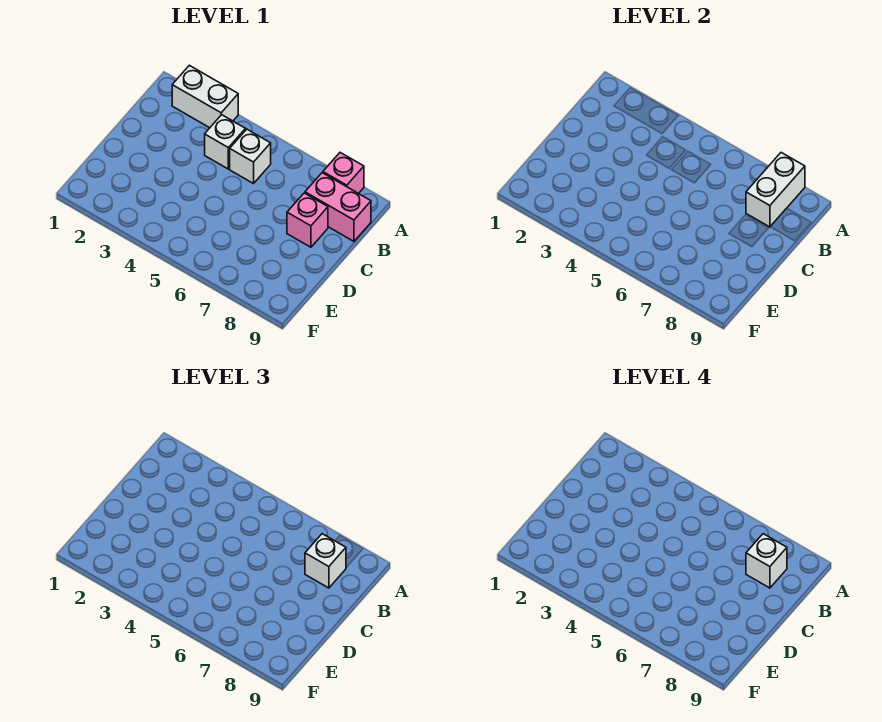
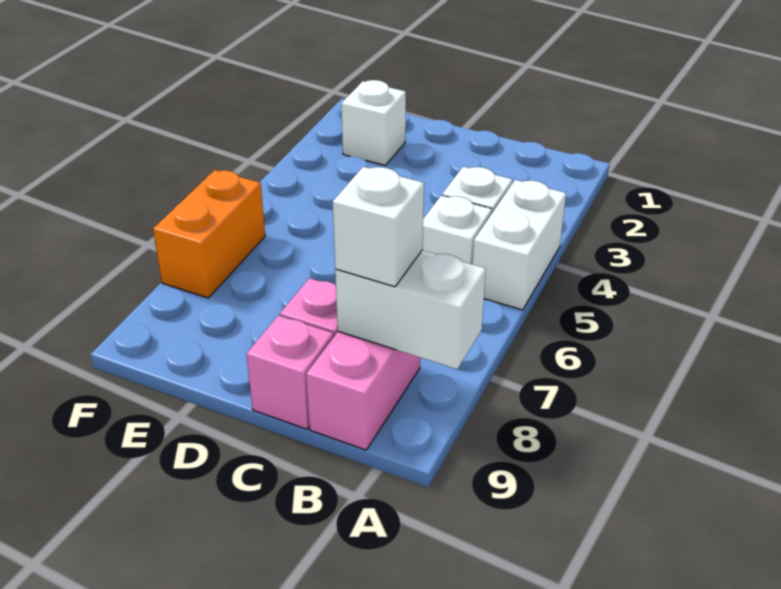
white brick A2:A3 level 1 -> white brick A4:A5 level 1
pink brick A8 level 1 -> pink brick C9 level 1
white brick B8 level 4 -> white brick E2 level 1
none -> orange brick F6:F7 level 1

